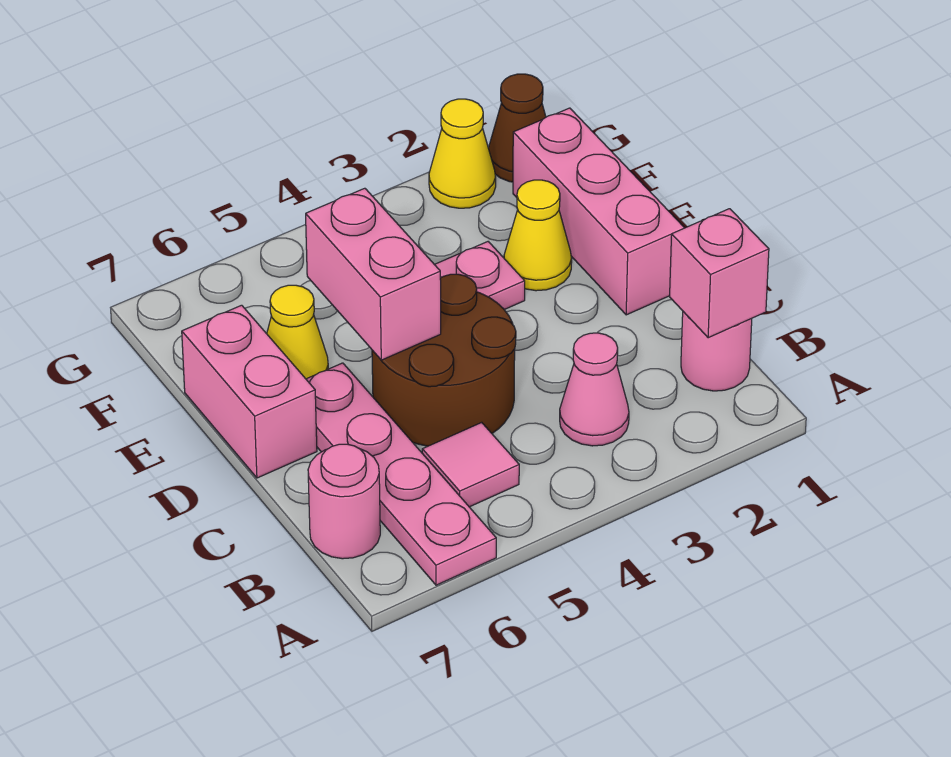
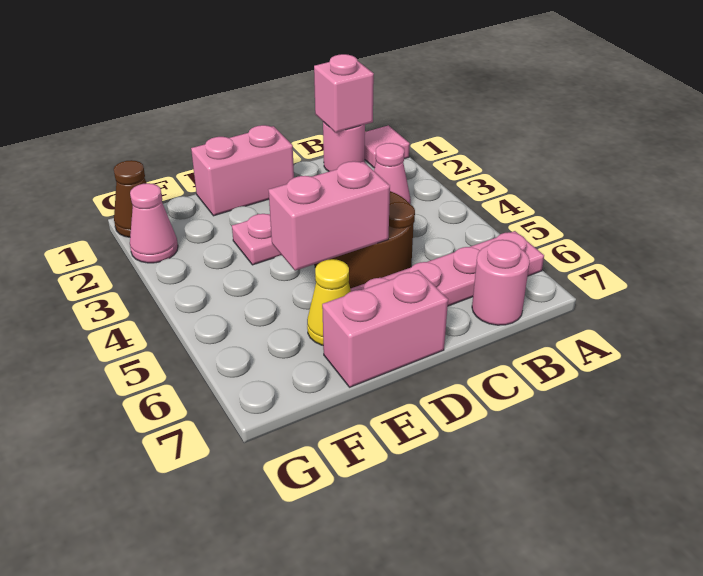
pink tile B5 level 1 -> pink tile A1 level 1
pink brick D1:F1 level 1 -> pink brick D1:E1 level 1
yellow cone E2 level 1 -> none
yellow cone G2 level 1 -> pink cone G2 level 1

